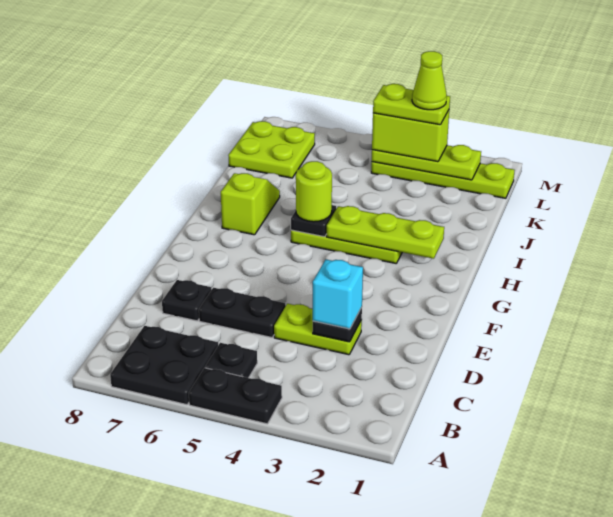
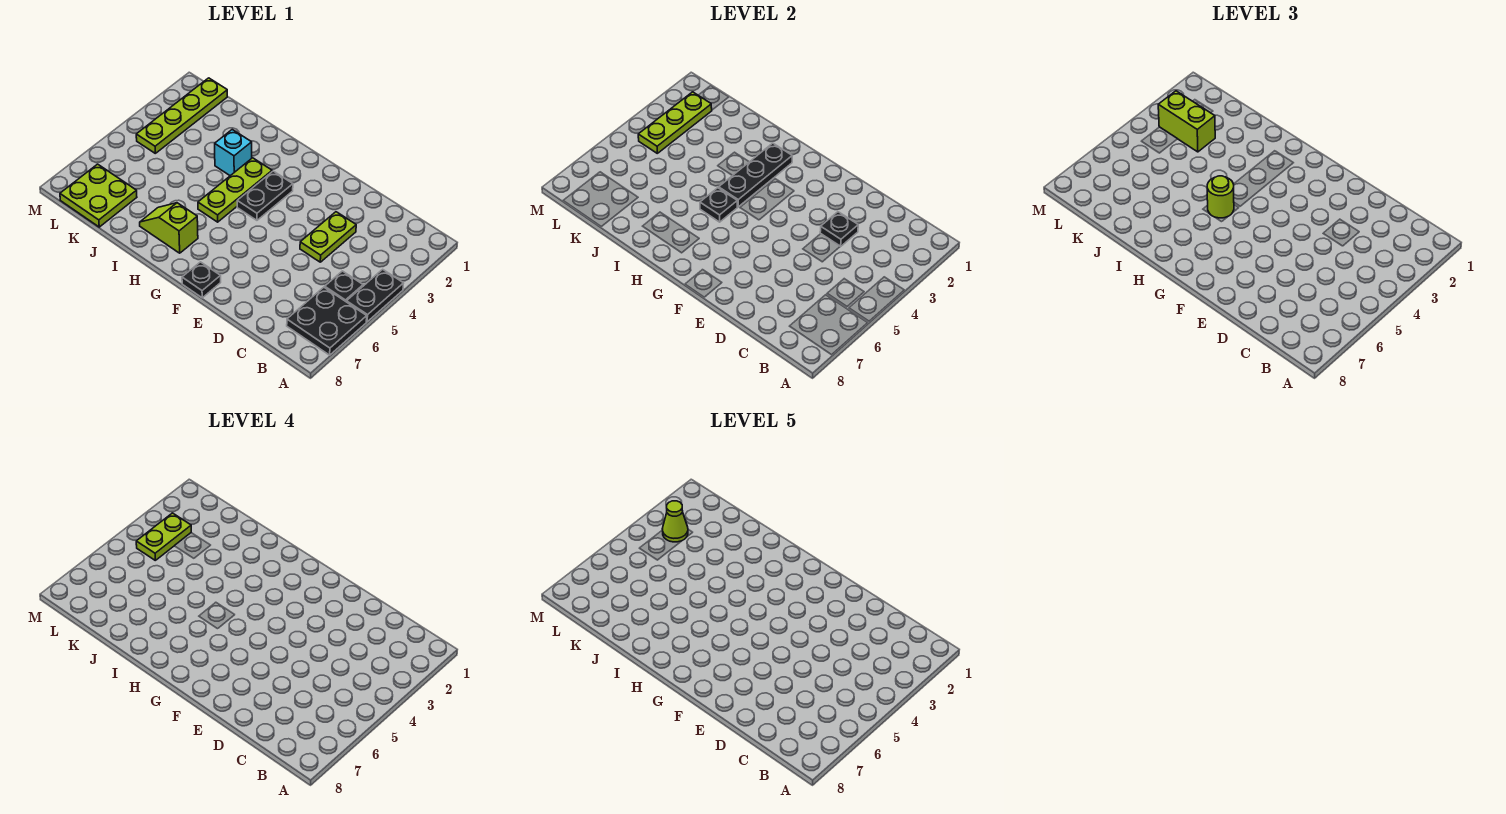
cyan brick D3 level 3 -> cyan brick I3 level 1
black plate D5:D6 level 1 -> black plate G3:G4 level 1
black plate D7 level 1 -> black plate F8 level 1
lime plate H2:H4 level 2 -> black plate H2:H4 level 2
lime brick L3:L4 level 3 -> lime brick K3:L3 level 3

